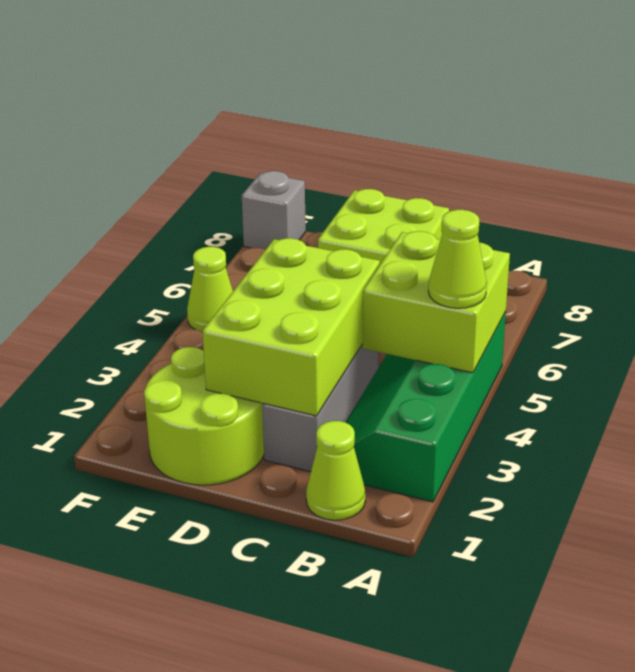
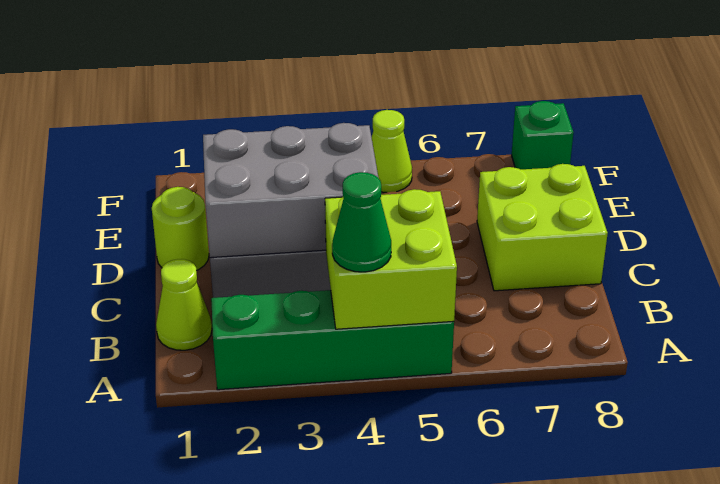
lime cone A4 level 3 -> green cone A4 level 3
lime brick C2:D4 level 2 -> grey brick C2:D4 level 2
lime round brick D1:E2 level 1 -> lime round brick D1 level 1
grey brick F8 level 1 -> green brick F8 level 1

